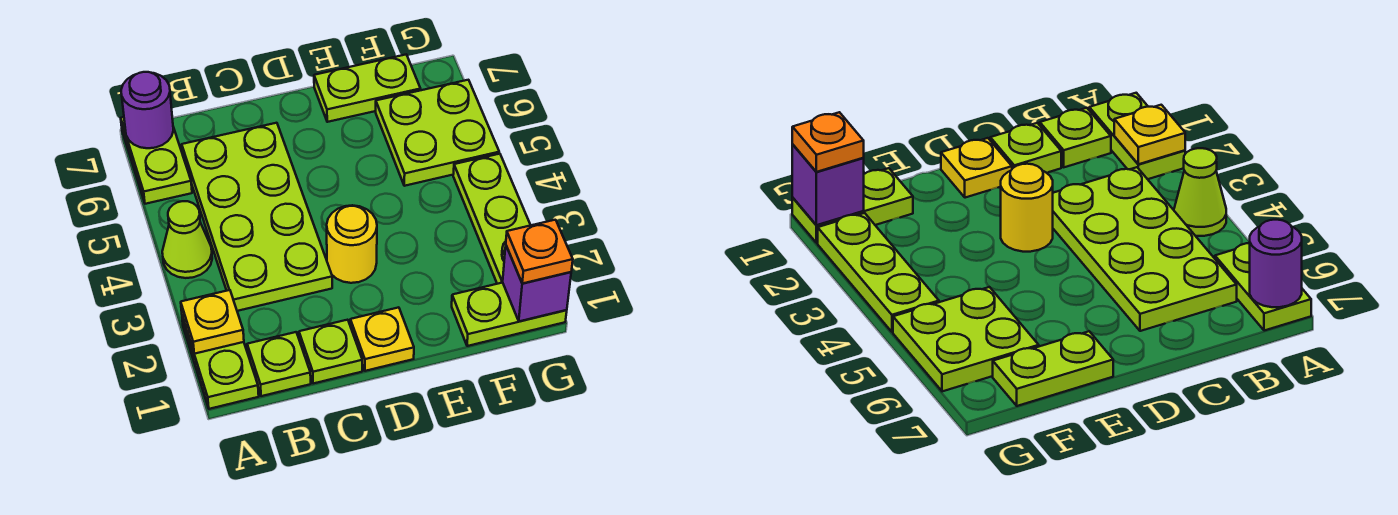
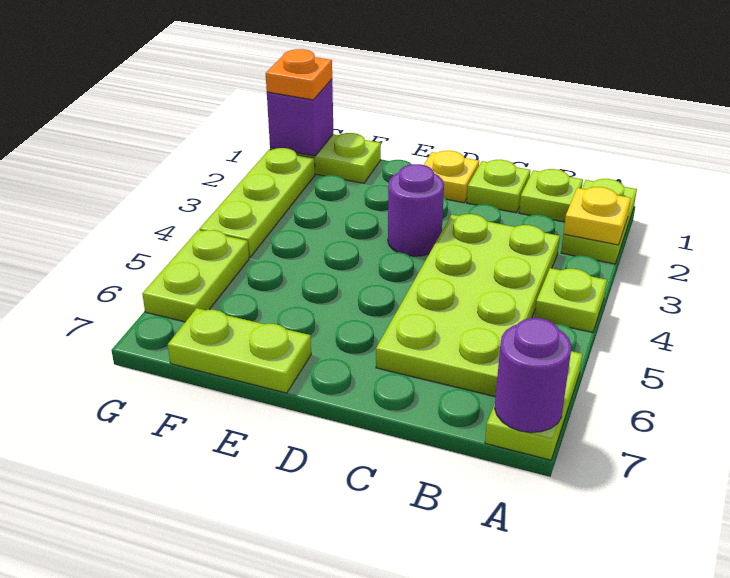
lime cone A4 level 1 -> lime plate A4 level 1
yellow round brick D3 level 1 -> purple round brick D3 level 1
lime plate F5:G6 level 1 -> lime plate G5:G6 level 1

